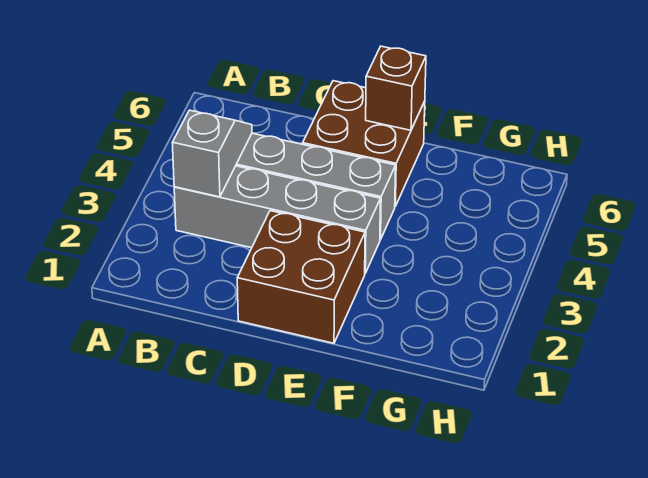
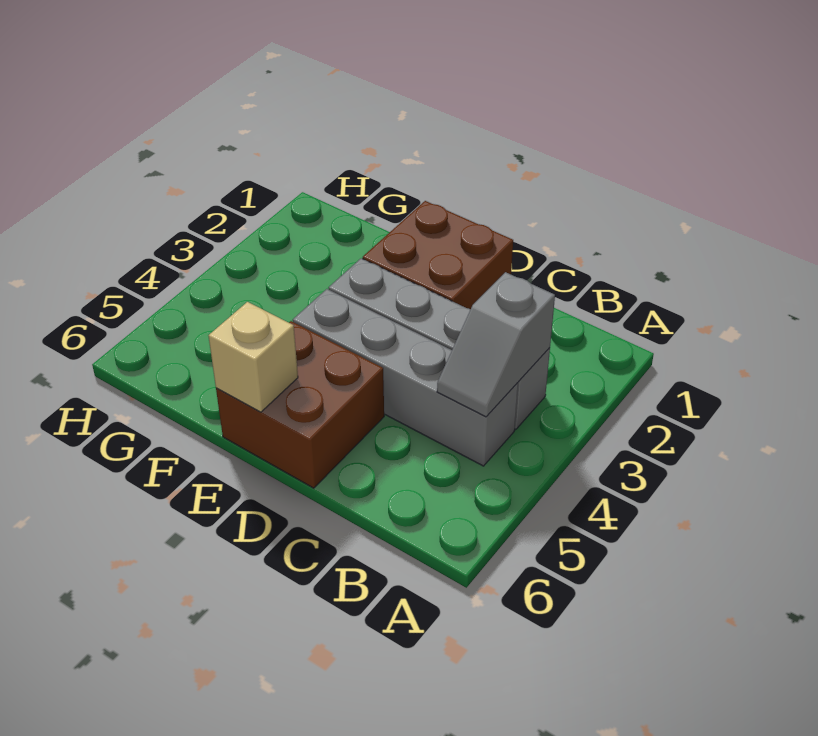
brown brick E6 level 2 -> tan brick E6 level 2

